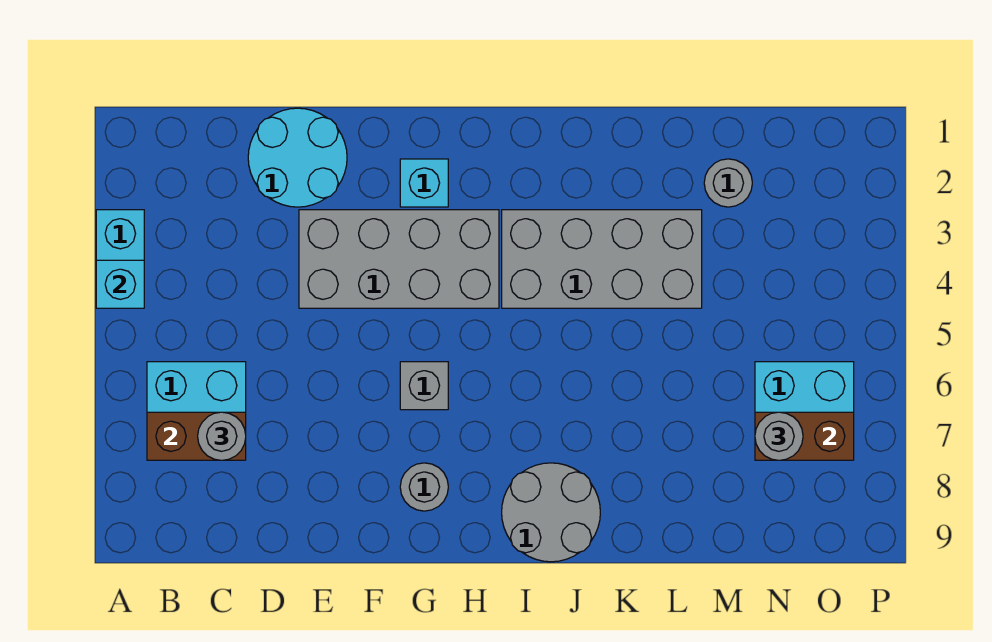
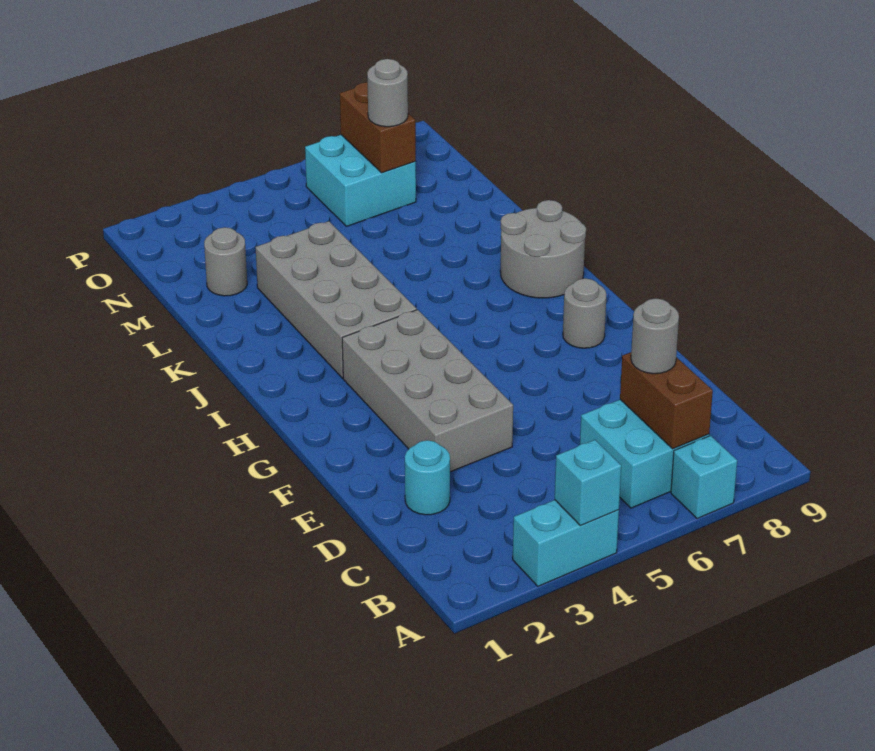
cyan round brick D1:E2 level 1 -> cyan round brick D2 level 1
cyan brick G2 level 1 -> cyan brick A7 level 1
grey brick G6 level 1 -> none

